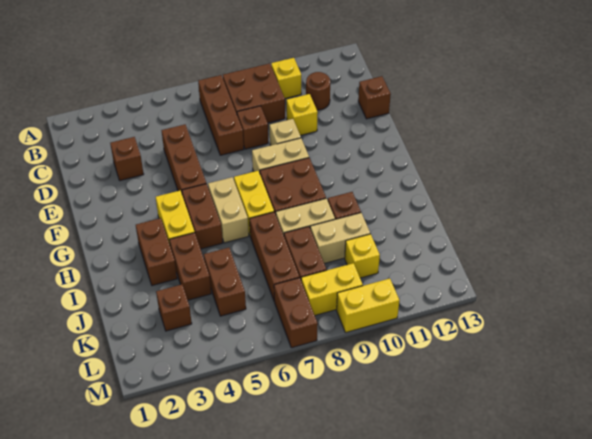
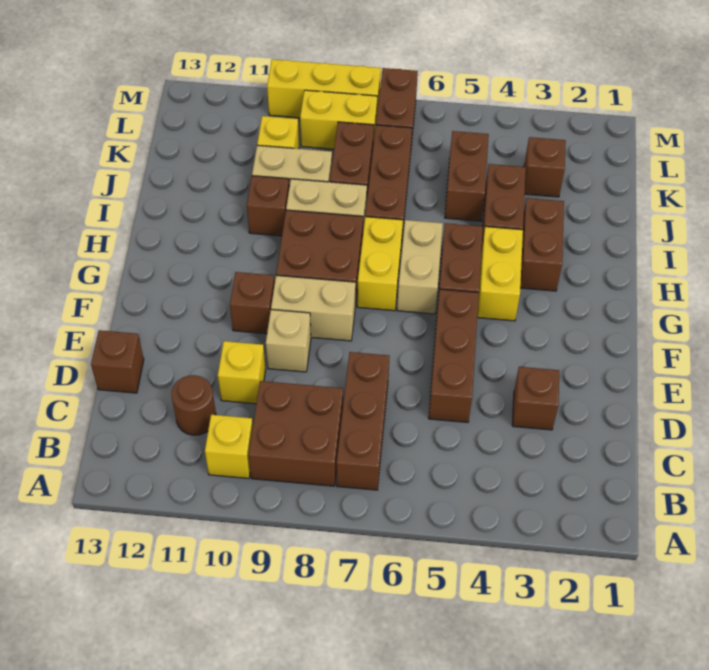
brown brick D8 level 1 -> brown brick F10 level 1
yellow brick M9:M10 level 1 -> yellow brick M8:M10 level 1

